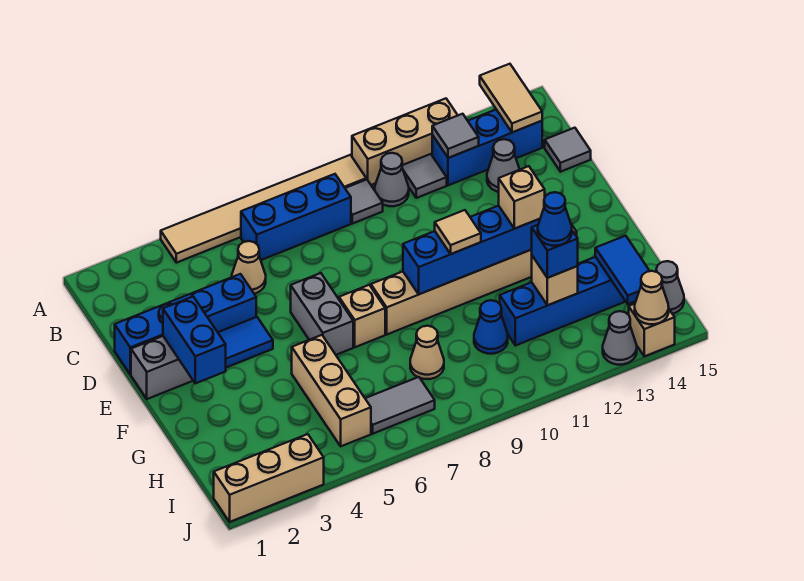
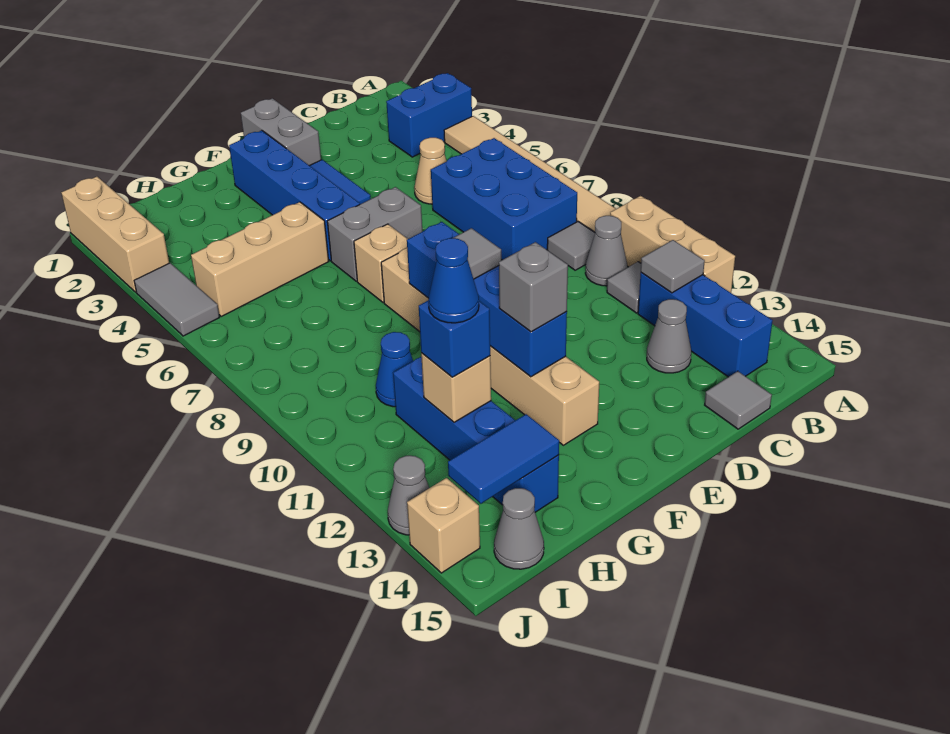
tan tile A14:B14 level 2 -> none
blue brick B6:B8 level 1 -> blue brick B6:C8 level 1
blue brick D1:D4 level 1 -> blue brick F2:F5 level 1
blue brick E2:F2 level 2 -> blue brick A3:B3 level 1
tan tile F10 level 3 -> grey tile F10 level 3
tan brick F12 level 3 -> grey brick F12 level 3
tan cone H8 level 1 -> none
grey tile I6:I7 level 1 -> grey tile J4:J5 level 1
tan cone J14 level 2 -> none

